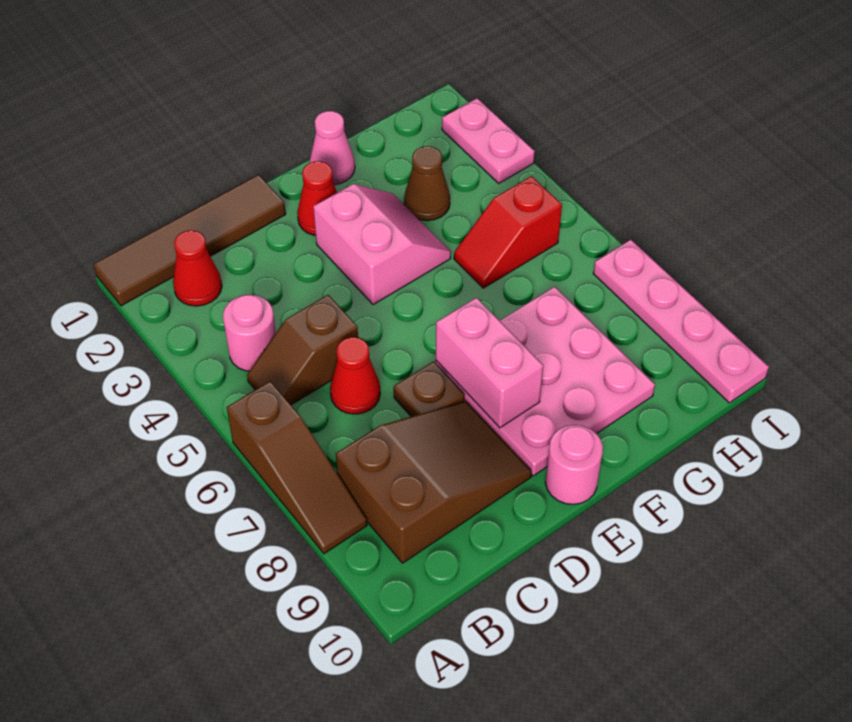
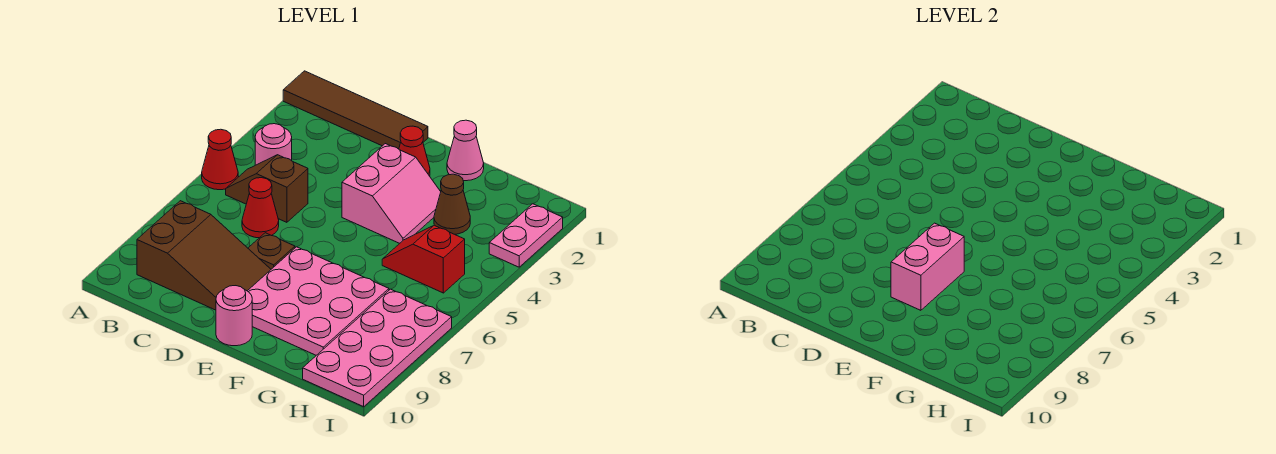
brown slope A6:A8 level 1 top 6 -> none
red cone B2 level 1 -> red cone A5 level 1
pink plate I7:I10 level 1 -> pink plate H7:I10 level 1

